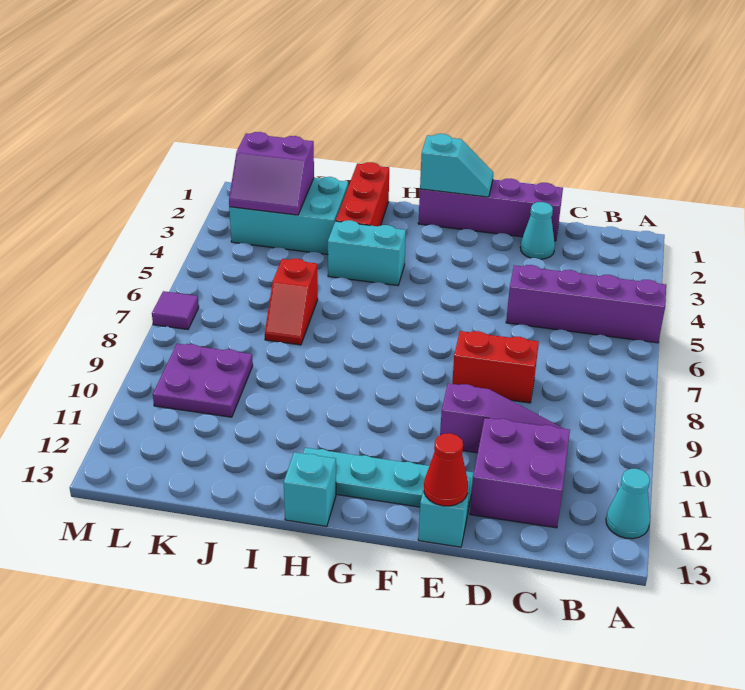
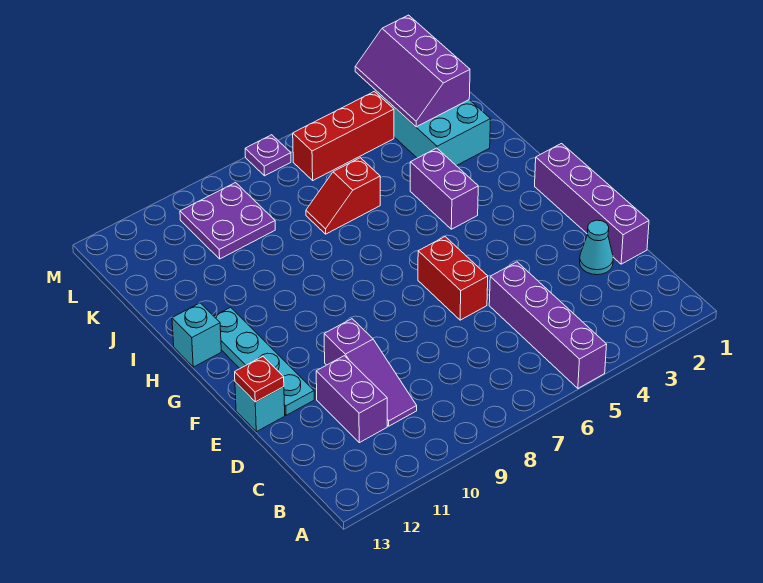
cyan cone A12 level 1 -> none
purple brick C11:D12 level 1 -> purple brick C11:D11 level 1
red brick D8:E8 level 1 -> red brick E6:F6 level 1
red cone E13 level 2 -> red plate E13 level 2
cyan slope F1:G1 level 2 top G -> none
cyan brick H4:I4 level 1 -> purple brick H4:I4 level 1
red brick I1:I3 level 1 -> red brick L4:L6 level 1
purple slope K2:L3 level 2 top 2 -> purple slope K2:M3 level 2 top 2
purple tile M7 level 1 -> purple plate M7 level 1

